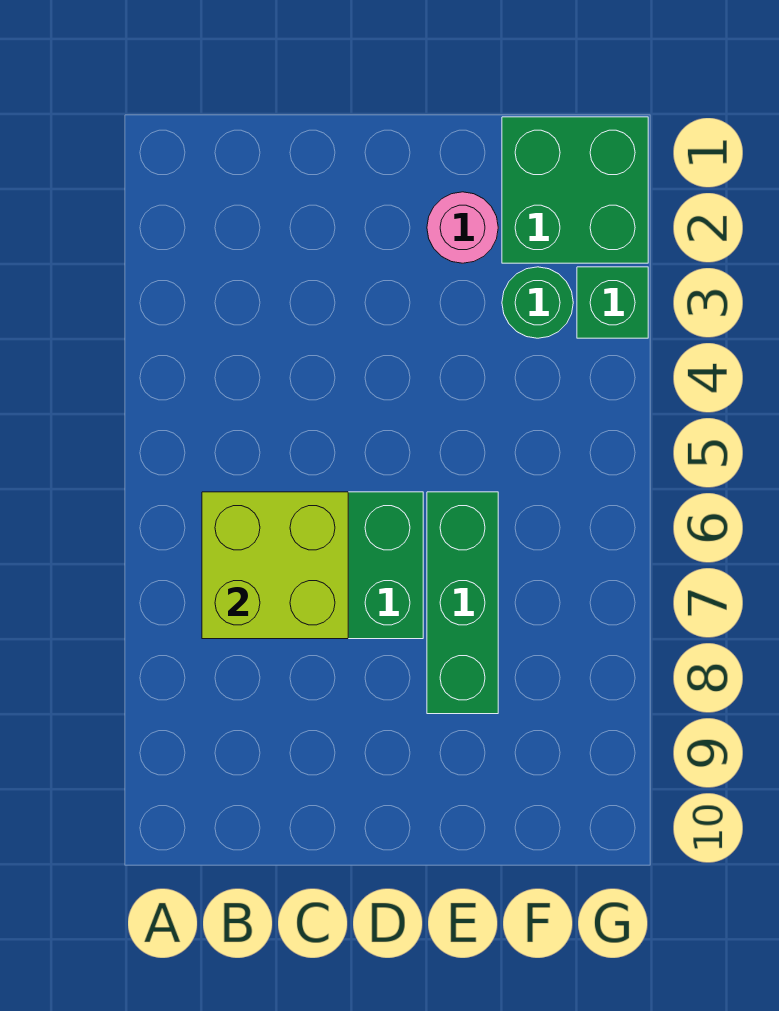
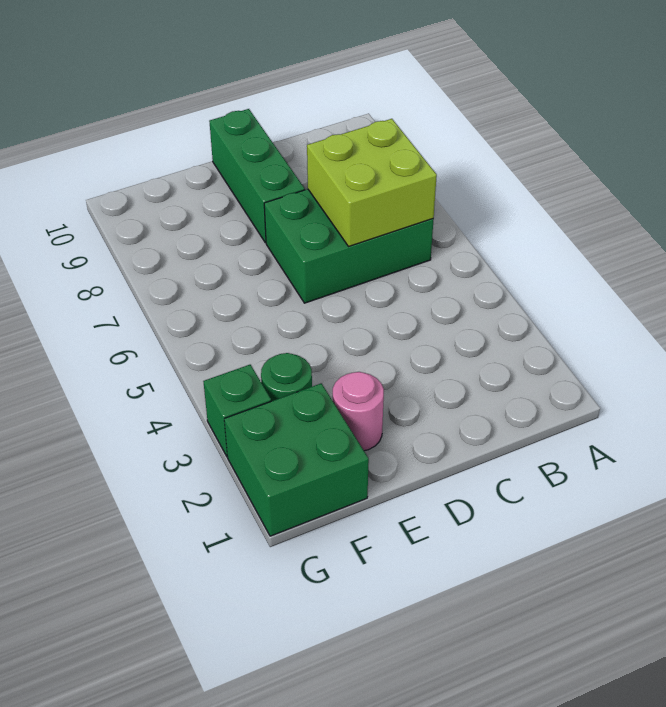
green brick E6:E8 level 1 -> green brick D8:D10 level 1

